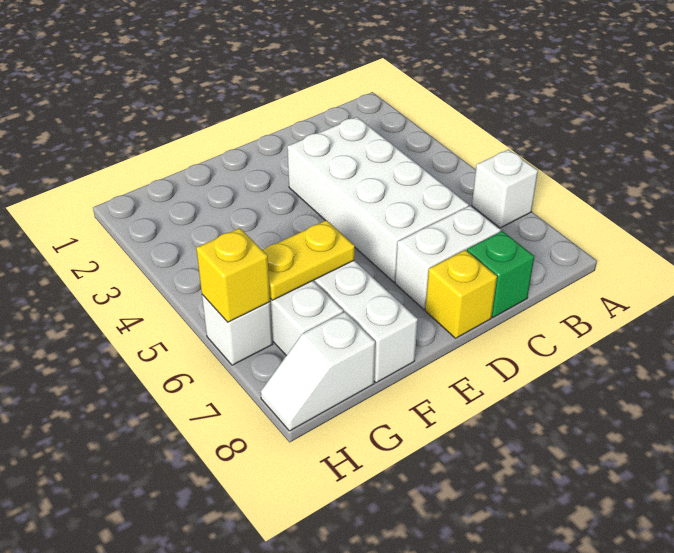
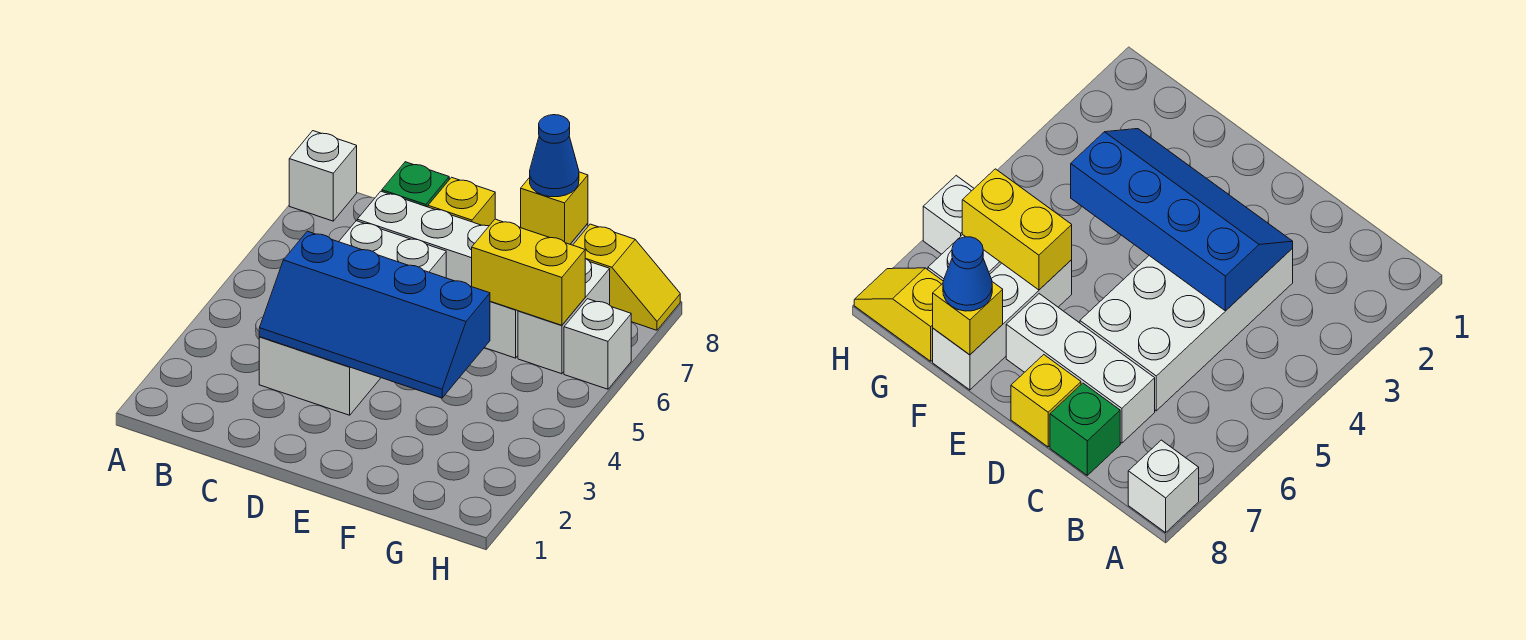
white brick A6 level 1 -> white brick A8 level 1
none -> blue slope C3:F4 level 2 top 4
white brick C7:D7 level 1 -> white brick C7:E7 level 1
yellow plate F6:G6 level 2 -> yellow brick F6:G6 level 2
none -> blue cone F8 level 3
white slope G8:H8 level 1 top G -> yellow slope G8:H8 level 1 top G
yellow brick H6 level 2 -> yellow brick F8 level 2

